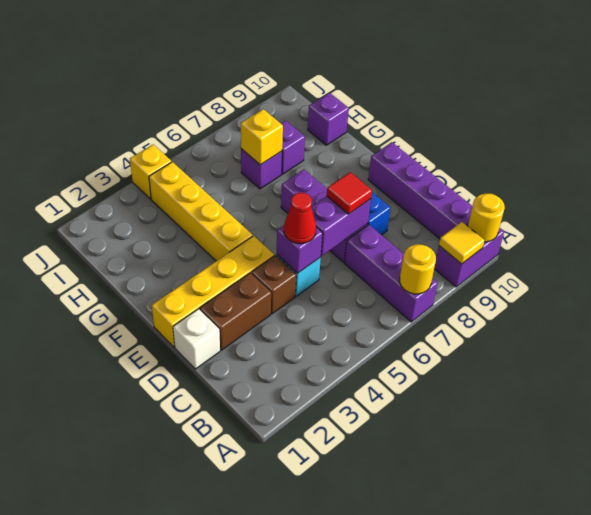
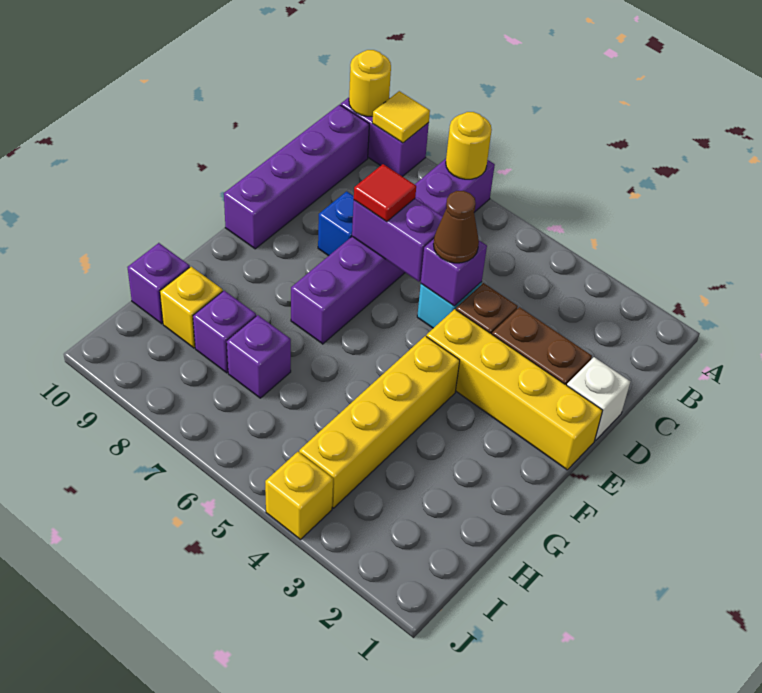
red cone D5 level 3 -> brown cone D5 level 3
yellow brick H7 level 2 -> yellow brick H9 level 1

